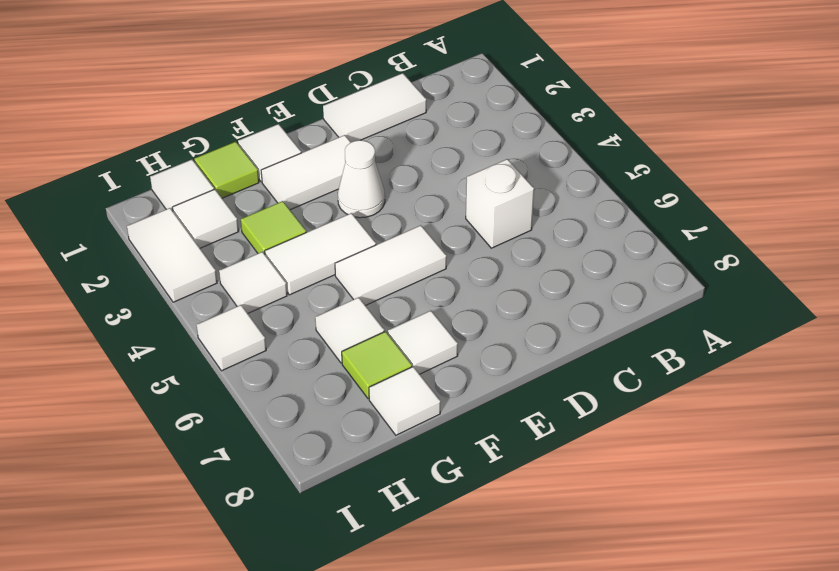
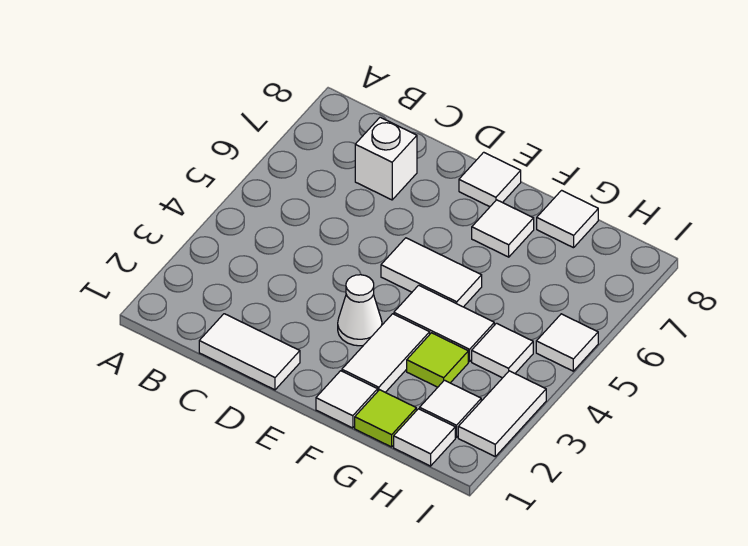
white brick C5 level 1 -> white brick C7 level 1
white tile E2:F2 level 1 -> white tile F2:F3 level 1
white tile G6 level 1 -> white tile E8 level 1
lime tile G7 level 1 -> none

